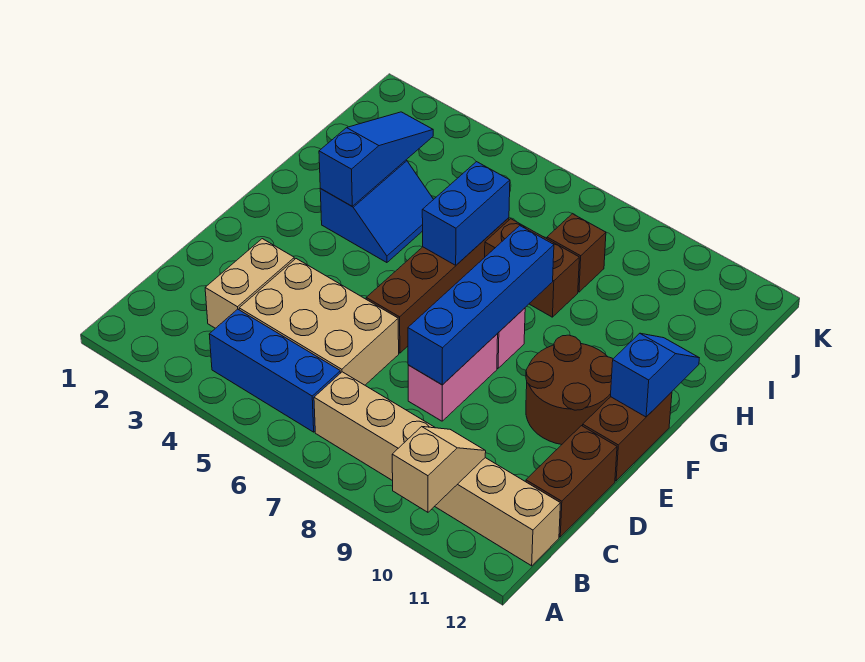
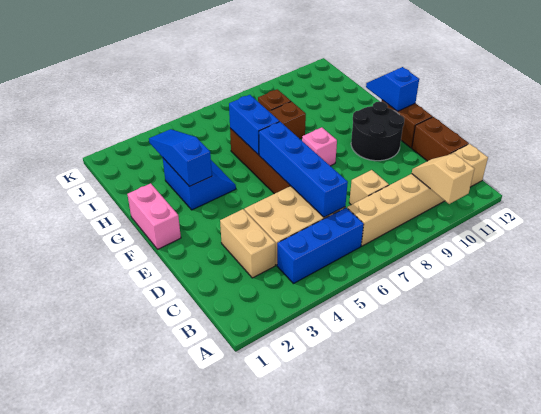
none -> tan brick C8 level 1
pink brick D8:E8 level 1 -> pink brick F1:G1 level 1
blue brick D8:G8 level 2 -> blue brick C6:F6 level 2
brown round brick E10:F11 level 1 -> black round brick E10:F11 level 1

